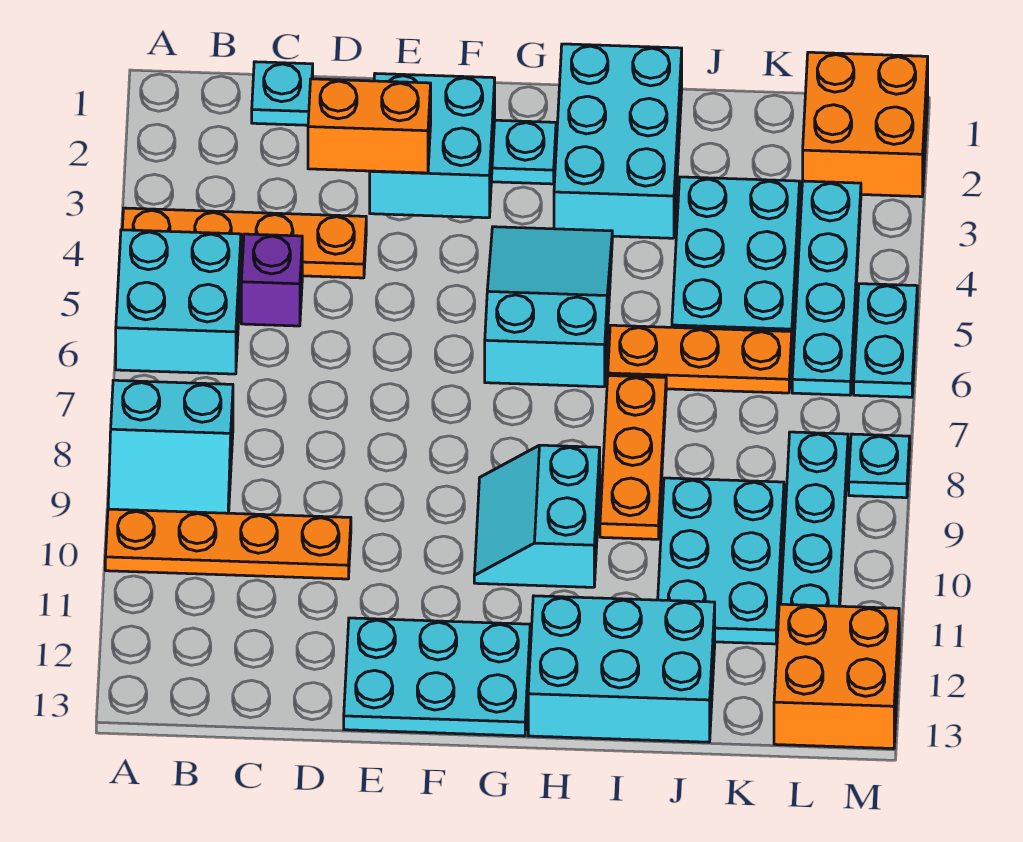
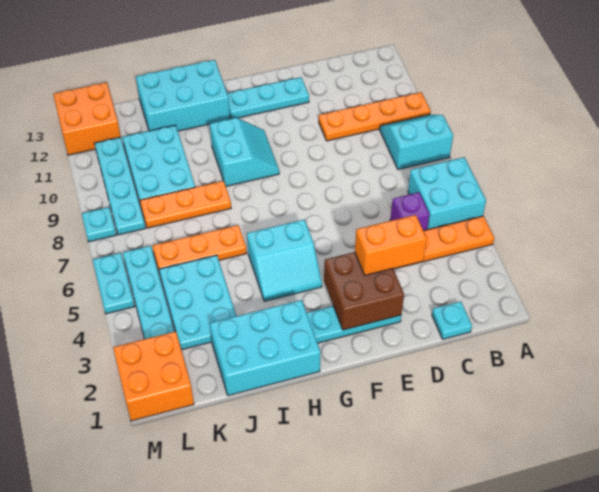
cyan brick E2:F3 level 2 -> brown brick E2:F3 level 2
cyan plate E12:G13 level 1 -> cyan plate E12:G12 level 1
cyan slope G4:H6 level 1 top 6 -> cyan slope G4:H5 level 1 top 5
cyan brick H1:I3 level 1 -> cyan brick H1:J2 level 1
orange plate I7:I9 level 1 -> orange plate I8:K8 level 1

